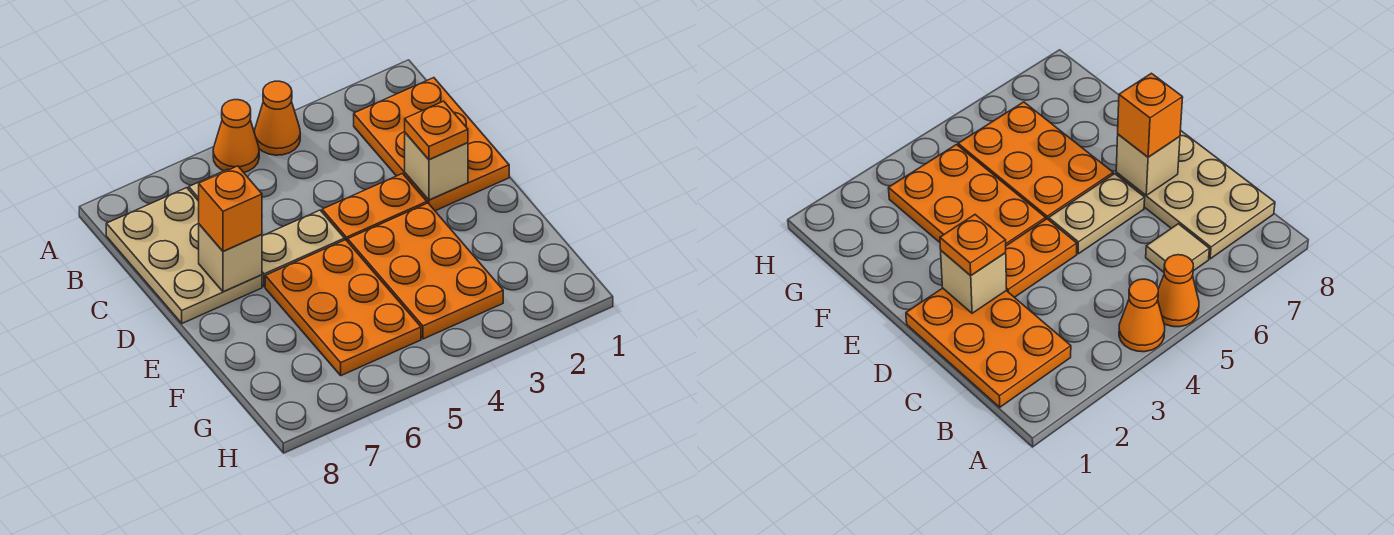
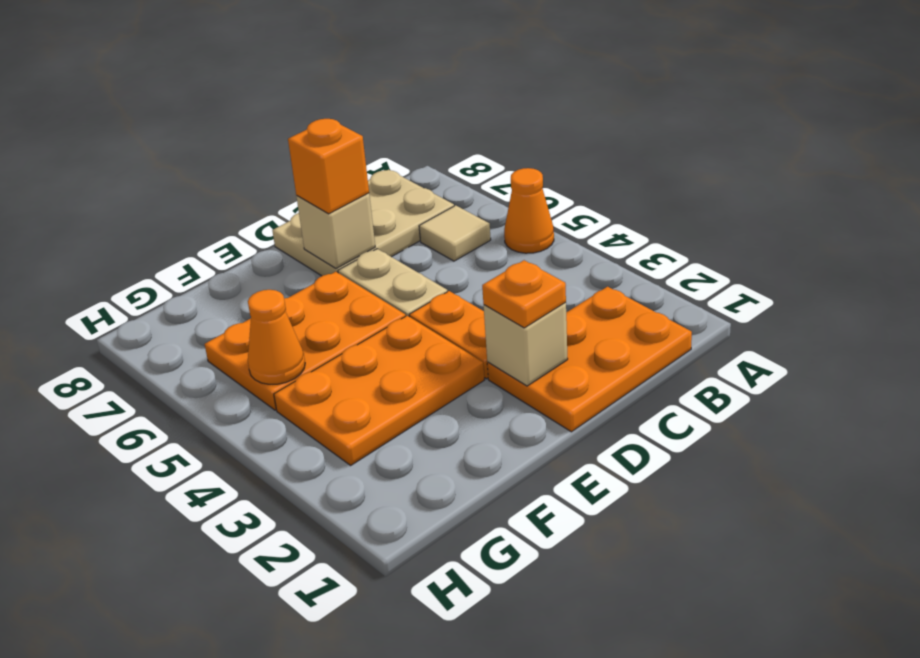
orange cone A4 level 1 -> orange cone G5 level 2

